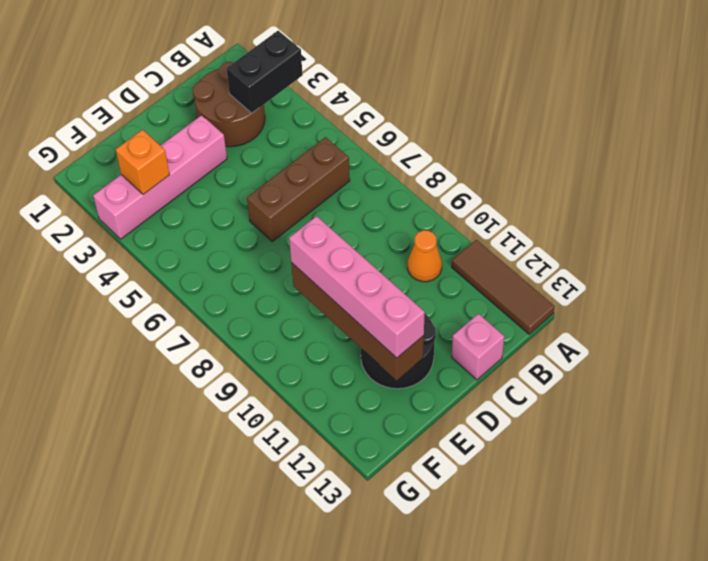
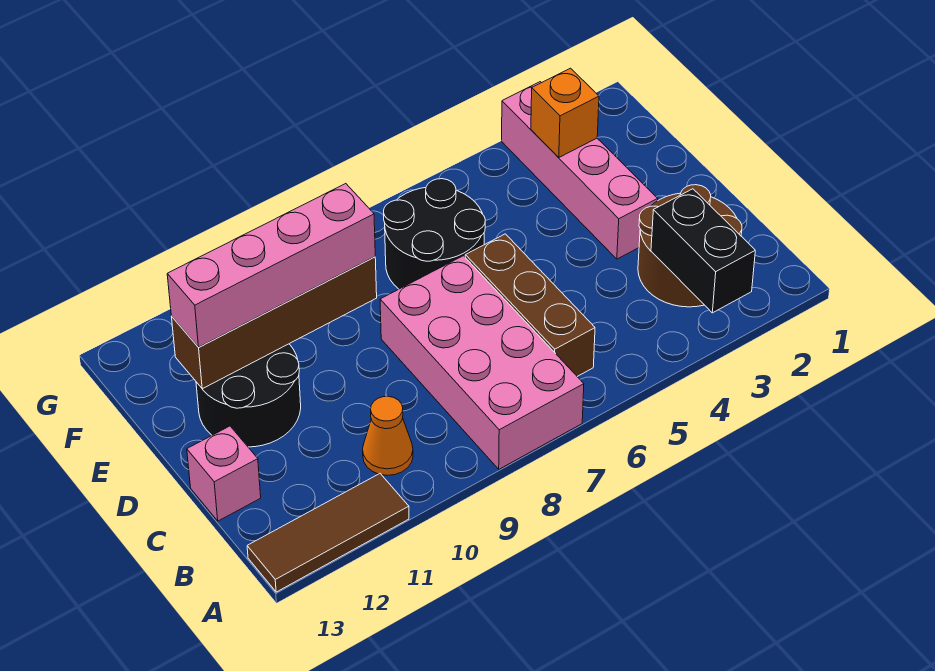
none -> pink brick A7:D8 level 1
none -> black round brick E6:F7 level 1

